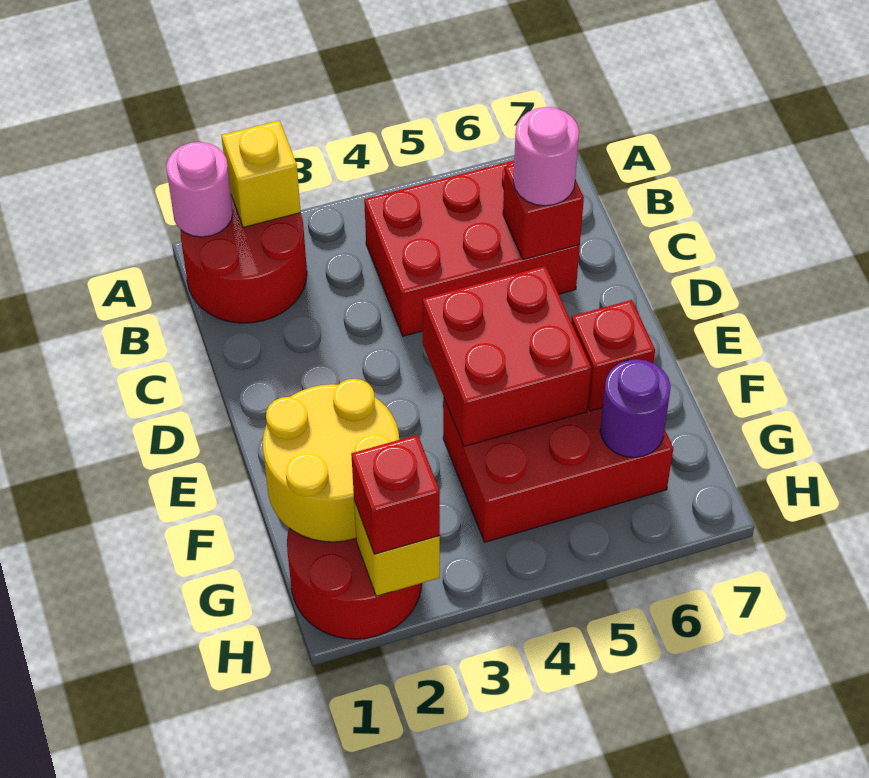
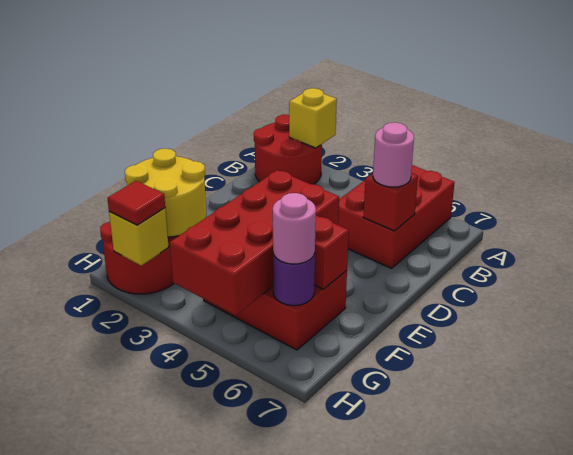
pink round brick A1 level 2 -> pink round brick G6 level 3
red brick B4:C6 level 1 -> red brick A5:C6 level 1
red brick E4:F5 level 2 -> red brick E4:H5 level 2
red brick H2 level 3 -> red tile H2 level 3

